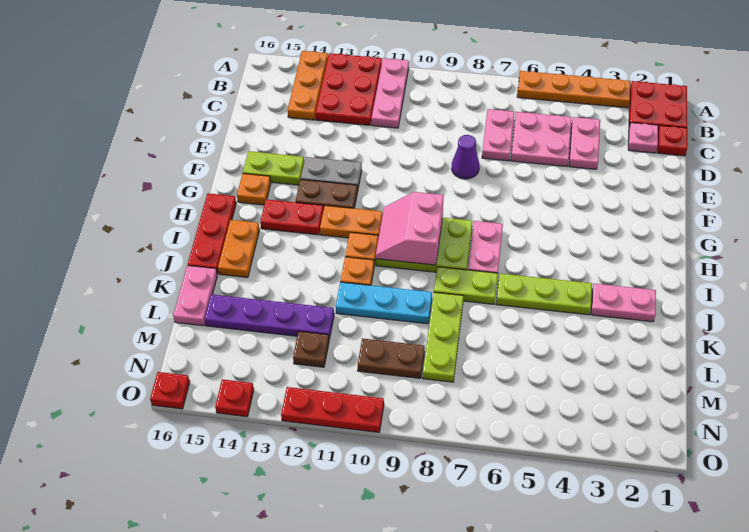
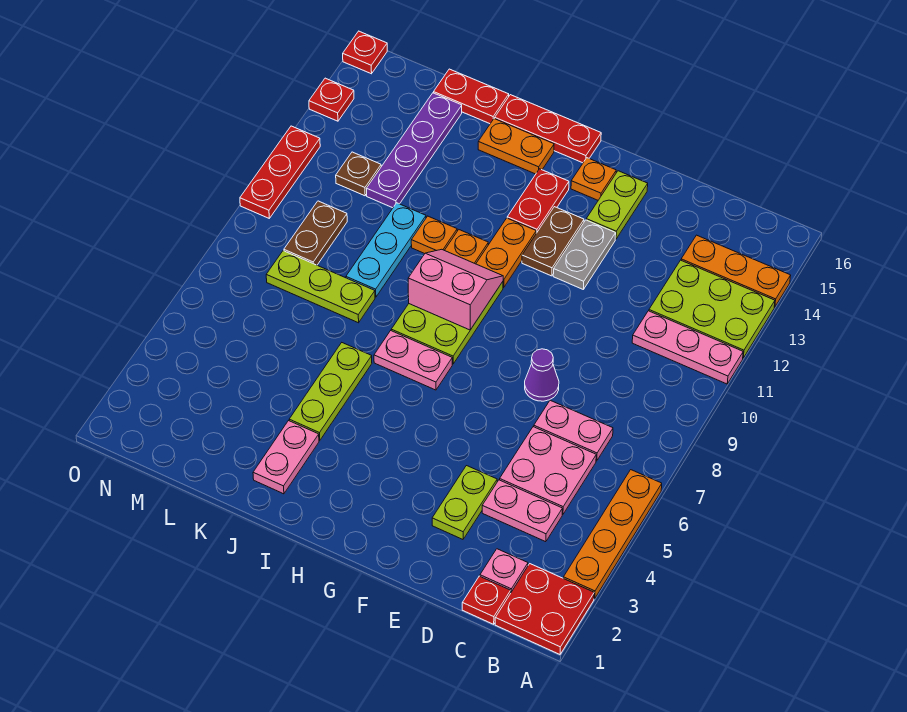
red plate A12:C13 level 1 -> lime plate A12:C13 level 1
lime plate J7:J8 level 1 -> lime plate E3:E4 level 1
pink plate K16:L16 level 1 -> red plate K16:L16 level 1

